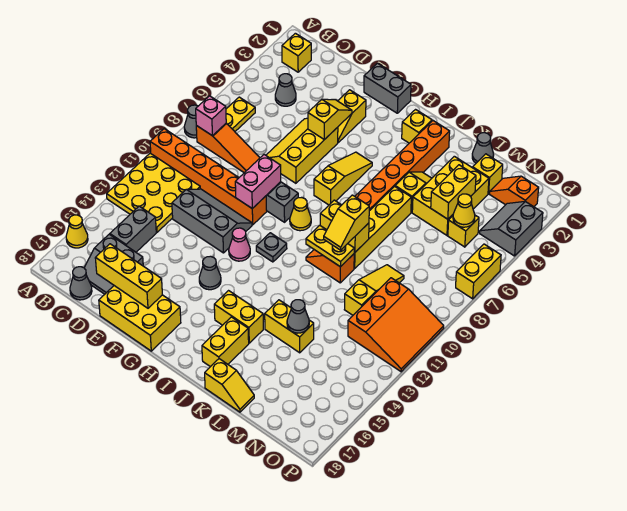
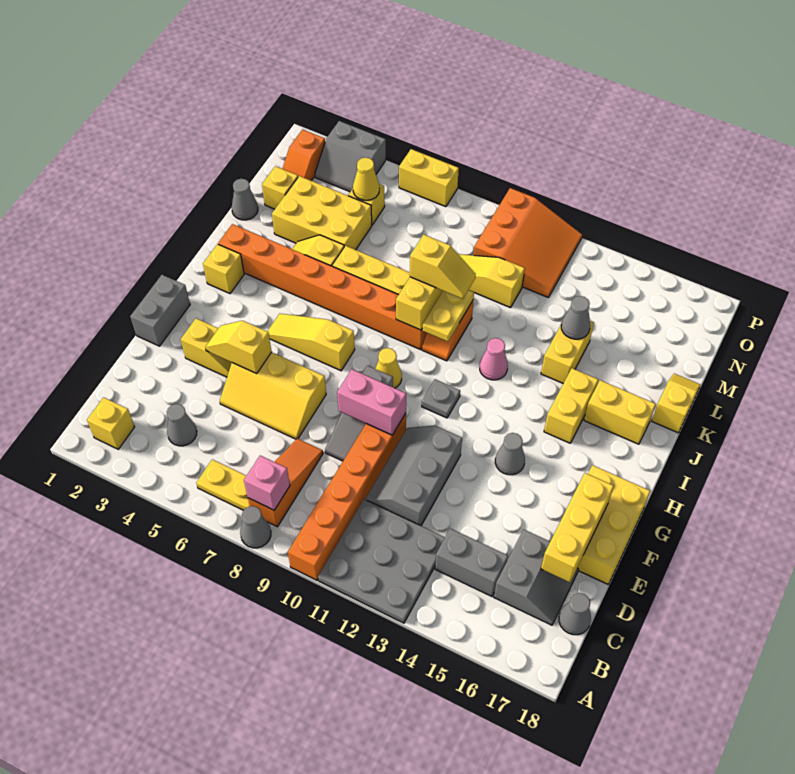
yellow plate A11:C13 level 1 -> grey plate A11:C13 level 1
yellow cone A16 level 1 -> none
pink cone G12 level 1 -> pink cone J12 level 1
yellow brick M4:M5 level 2 -> none
orange slope N10:P12 level 1 top N -> orange slope N10:P12 level 1 top 10

